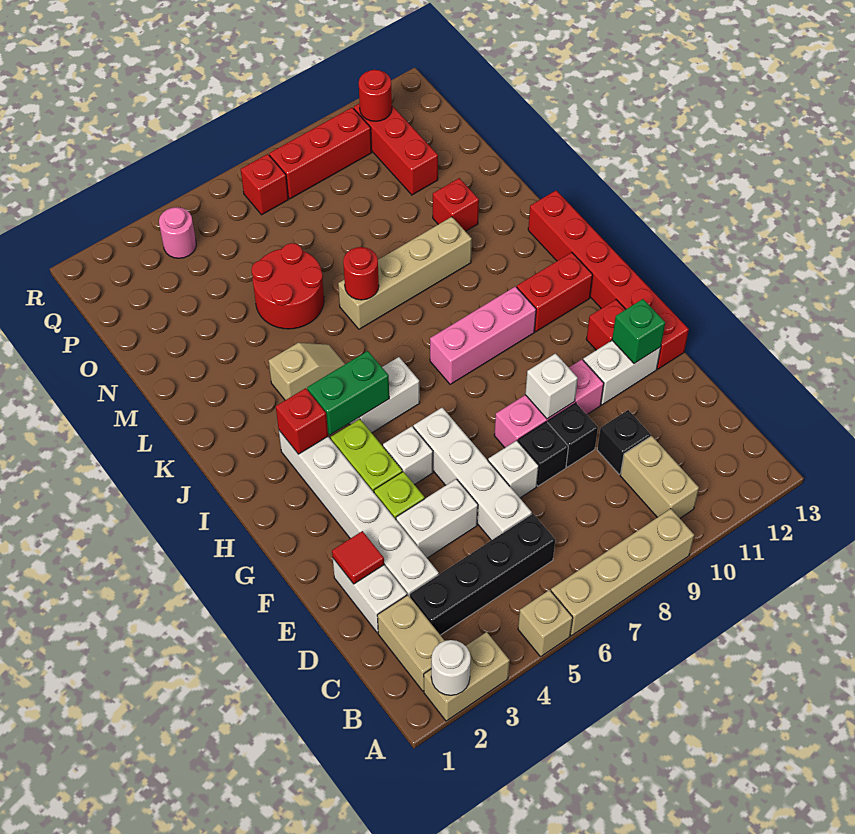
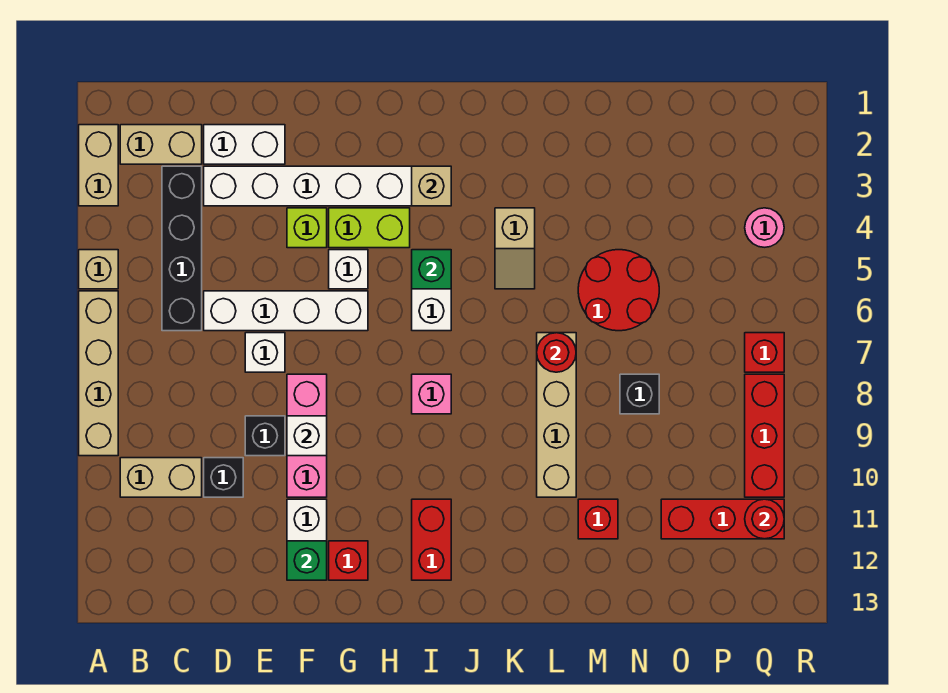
white round brick A2 level 2 -> none
red tile E2 level 2 -> none
white brick E4:E5 level 1 -> none
black brick E8 level 1 -> black brick N8 level 1
red brick F13:K13 level 1 -> none
red brick I3 level 2 -> tan brick I3 level 2
green brick I4:I5 level 2 -> green brick I5 level 2
pink brick I8:I10 level 1 -> pink brick I8 level 1

